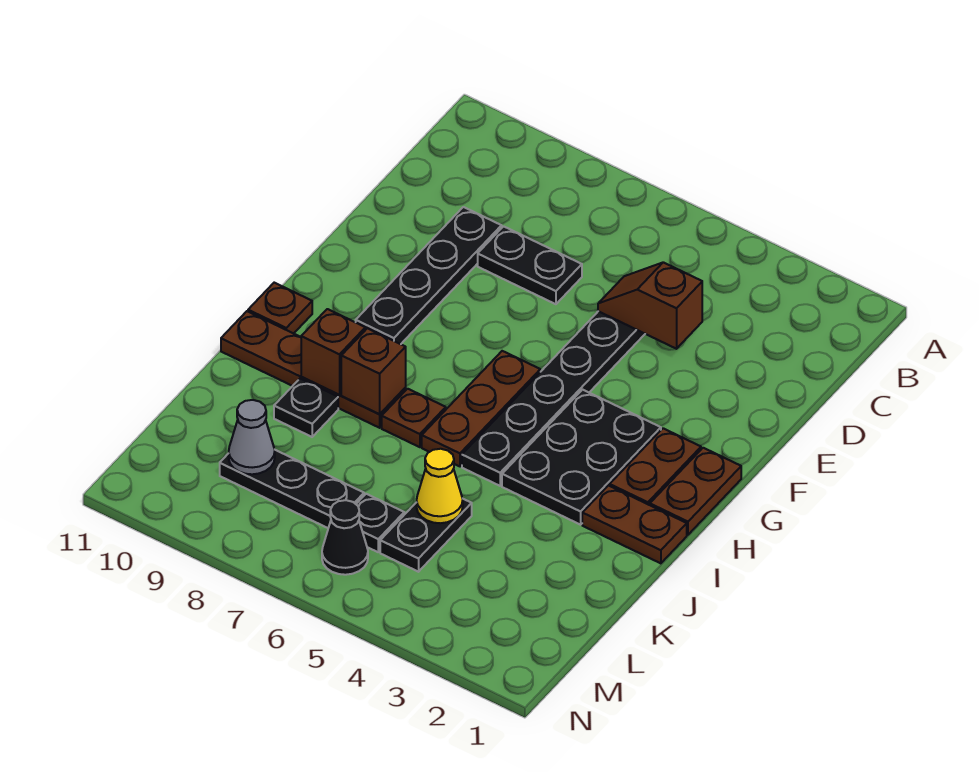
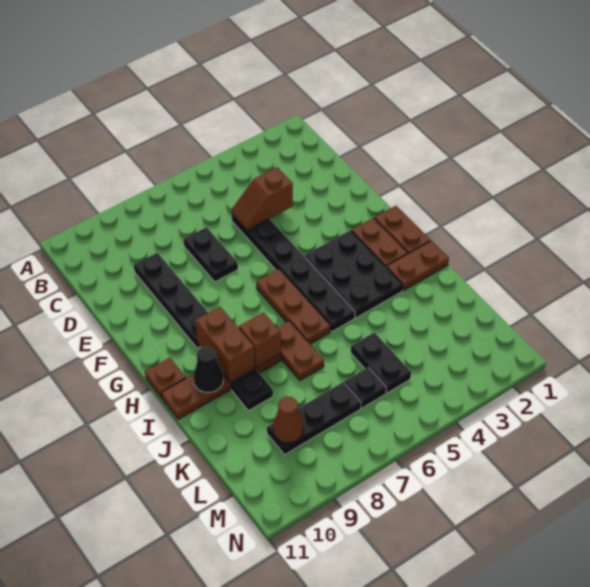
black plate D7:D8 level 1 -> black plate D7:E7 level 1
brown plate I7 level 1 -> brown plate I7:J7 level 1
brown brick I9 level 2 -> brown brick H9:I9 level 2
yellow cone K5 level 2 -> none
grey cone L9 level 2 -> brown cone L9 level 2
black cone M6 level 1 -> black cone I10 level 2

